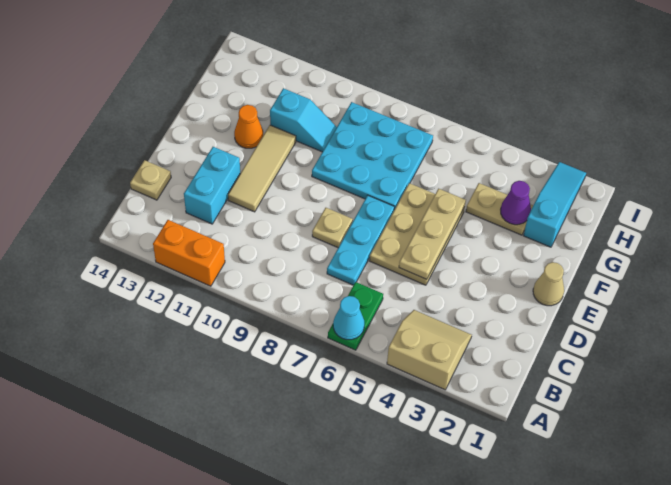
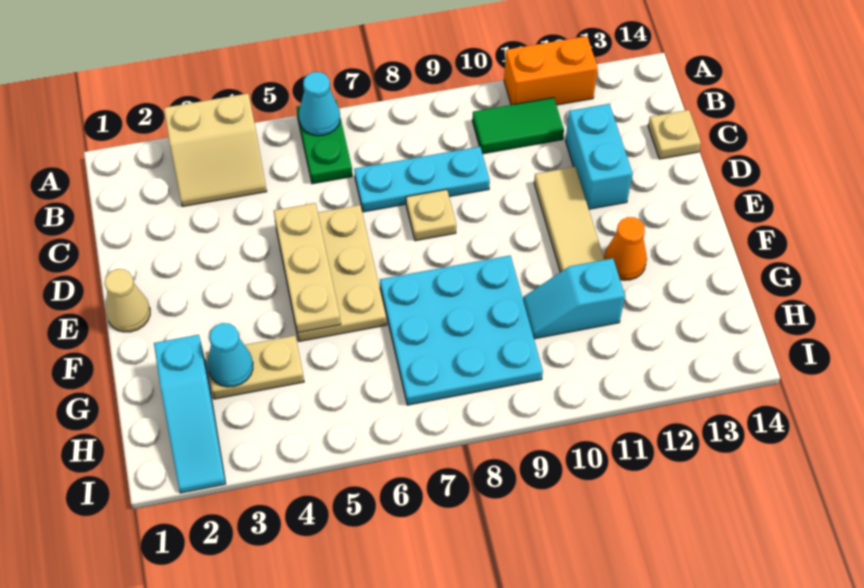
none -> green tile B10:B11 level 1
cyan plate C7:E7 level 1 -> cyan plate C7:C9 level 1
purple cone G3 level 2 -> cyan cone G3 level 2

